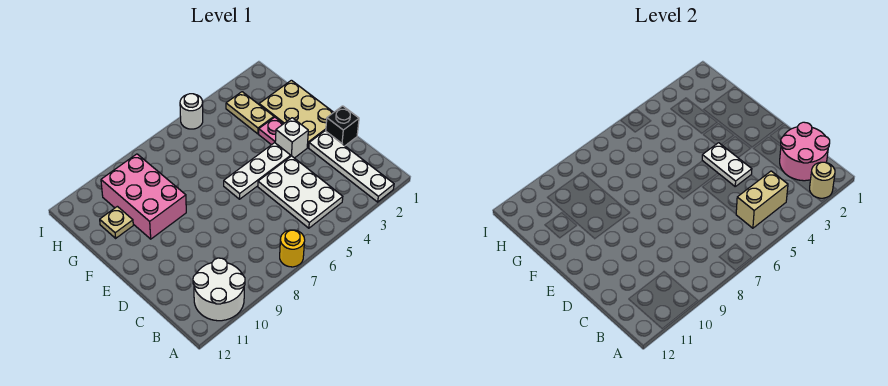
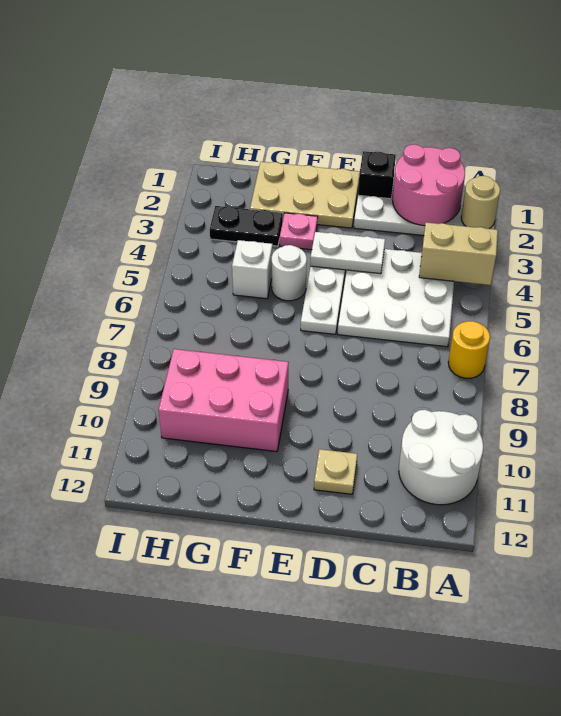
white plate B4:D5 level 1 -> white plate B4:D6 level 1
tan brick B4:B5 level 2 -> tan brick A4:B4 level 2
white brick E3 level 1 -> white brick G5 level 1
tan plate G3:H3 level 1 -> black plate G3:H3 level 1
tan plate G11 level 1 -> tan plate D11 level 1
white round brick I5 level 1 -> white round brick F5 level 1

